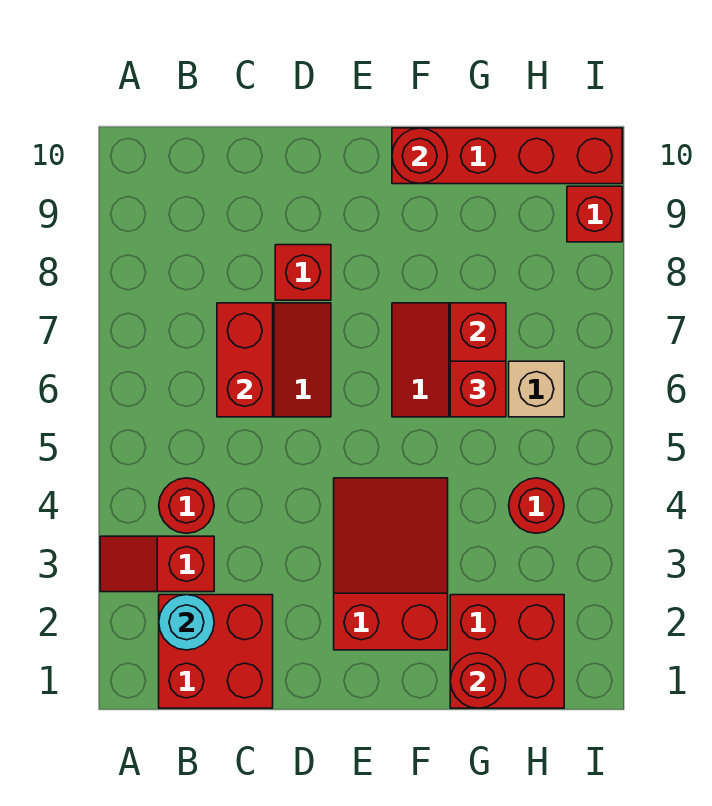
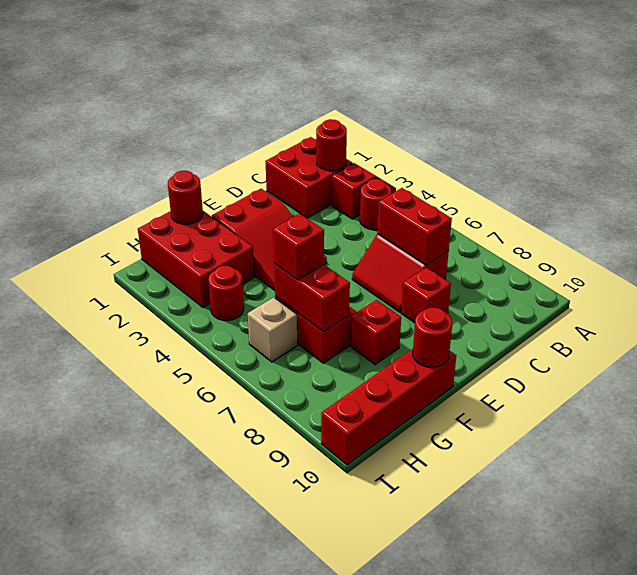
cyan round brick B2 level 2 -> red round brick B2 level 2
red brick G1:H2 level 1 -> red brick G1:H3 level 1
red brick I9 level 1 -> red brick F8 level 1

